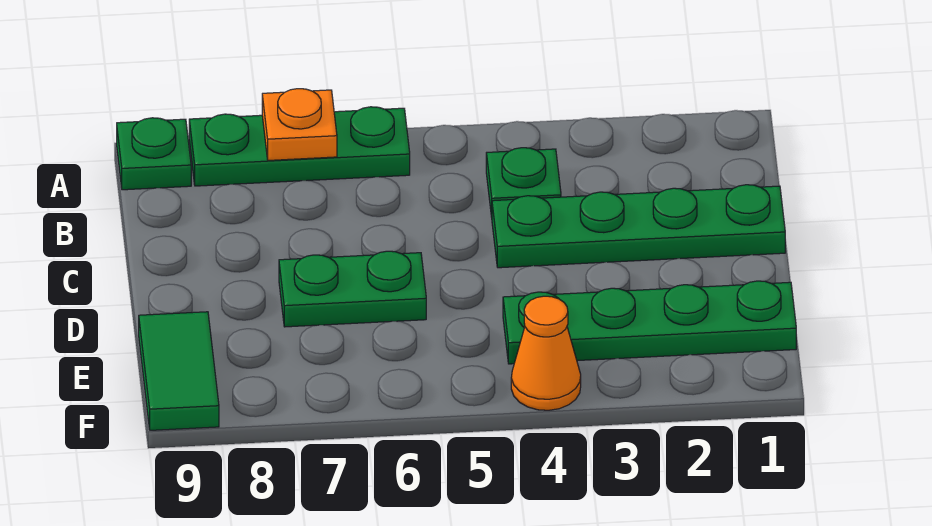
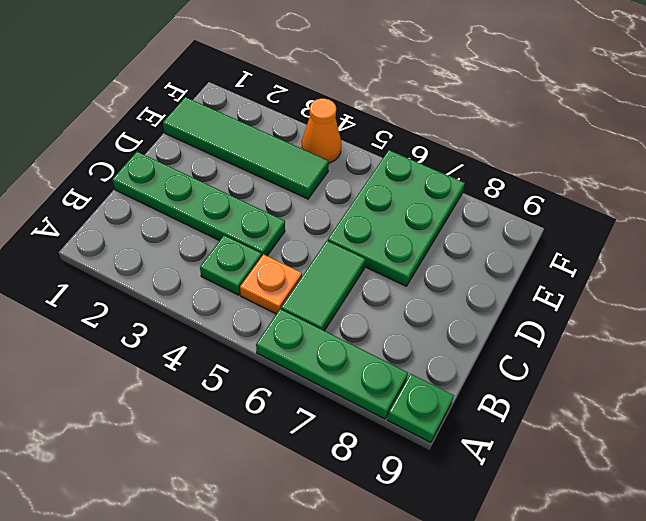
orange plate A7 level 2 -> orange plate B5 level 1
green plate D6:D7 level 1 -> green plate D6:F7 level 1
green plate E1:E4 level 1 -> green tile E1:E4 level 1
green tile E9:F9 level 1 -> green tile B6:C6 level 1

